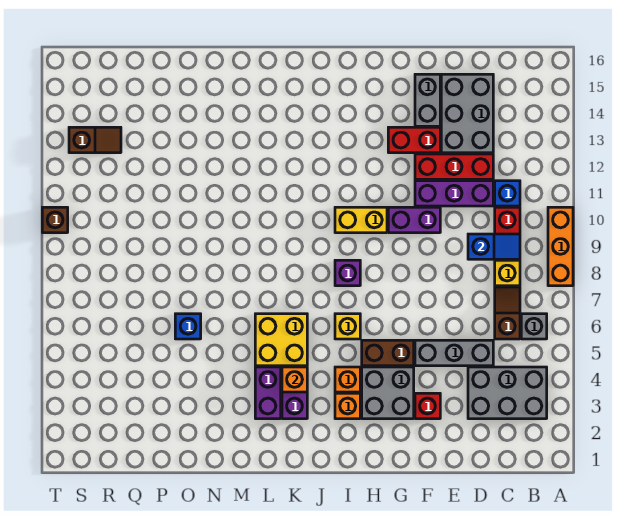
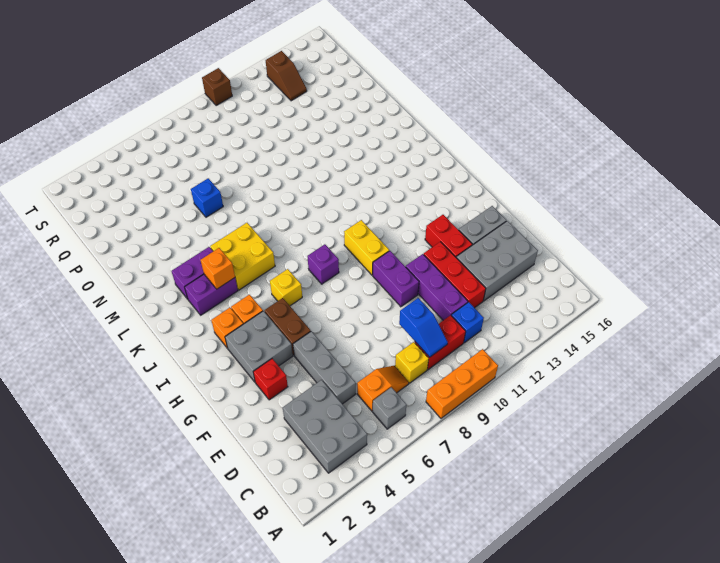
brown slope C6:C7 level 1 top 6 -> orange slope C6:C7 level 1 top 6

